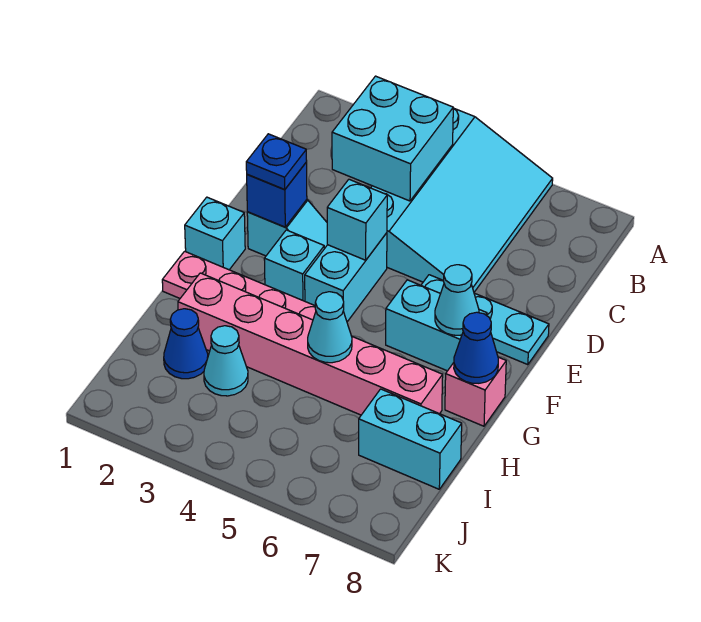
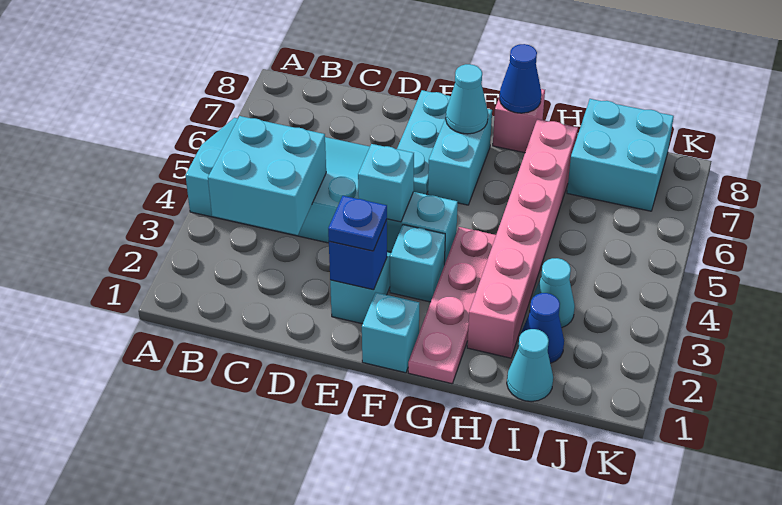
cyan cone H5 level 2 -> cyan cone I1 level 1
cyan brick I7:I8 level 1 -> cyan brick I7:J8 level 1

